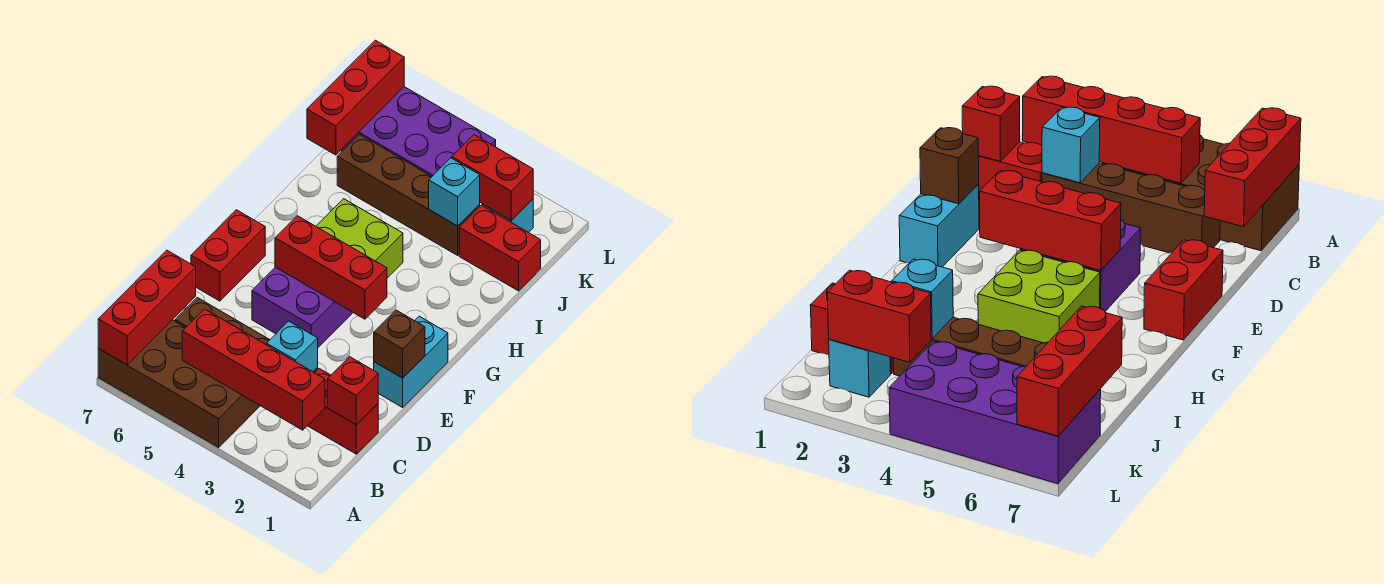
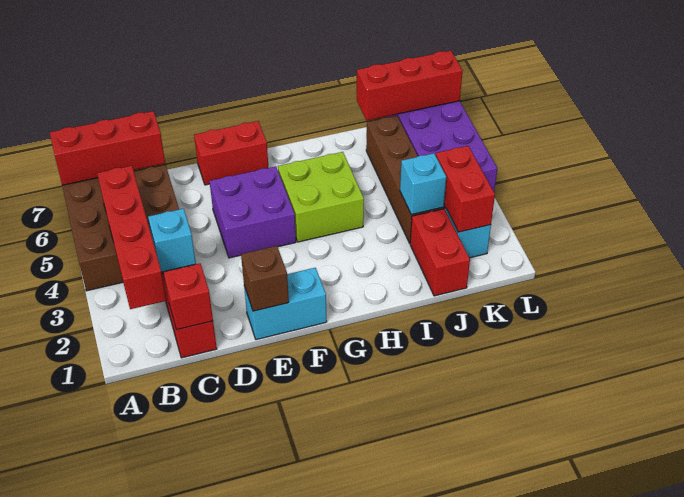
red brick F3:F5 level 2 -> none

